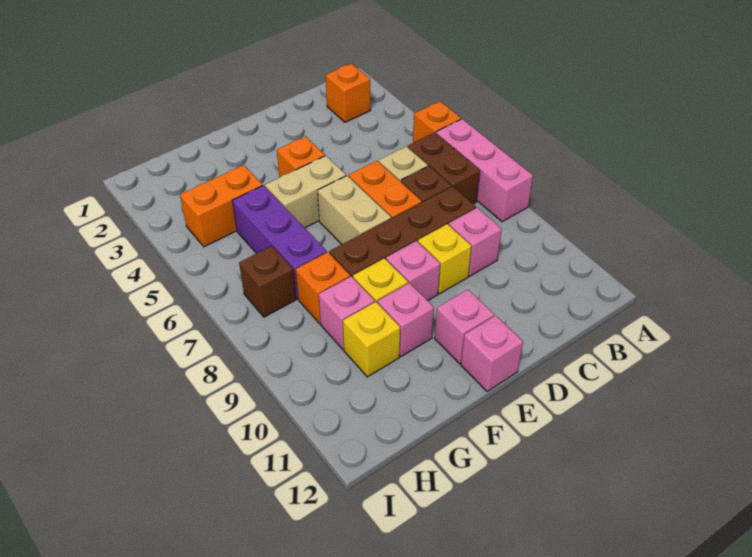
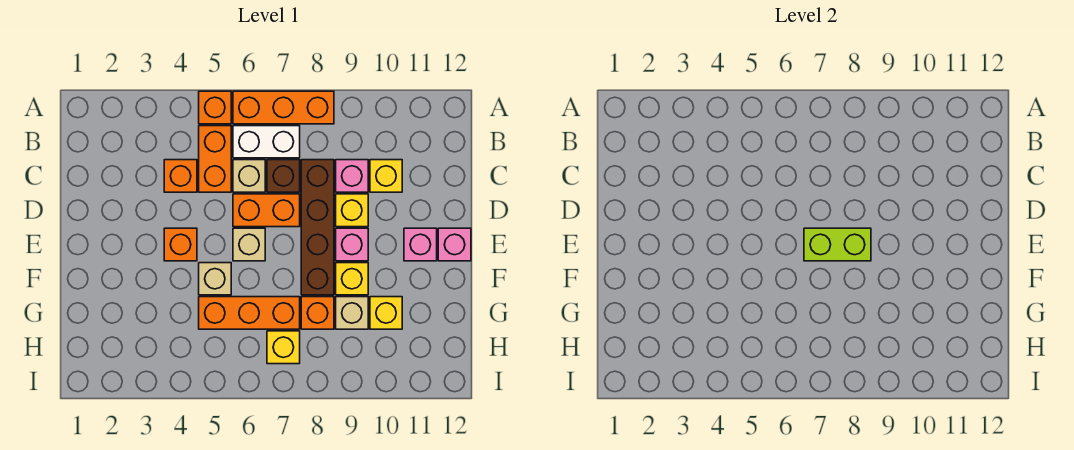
pink brick A6:A8 level 1 -> orange brick A6:A8 level 1
orange brick B2 level 1 -> orange brick C4 level 1
brown brick B6:B7 level 1 -> white brick B6:B7 level 1
none -> yellow brick C10 level 1
tan brick E5:F5 level 1 -> tan brick F5 level 1
tan brick E6:E7 level 1 -> tan brick E6 level 1
none -> lime brick E7:E8 level 2
pink brick F10 level 1 -> none
orange brick G4:H4 level 1 -> orange brick B5:C5 level 1
purple brick G5:G7 level 1 -> orange brick G5:G7 level 1
pink brick G9 level 1 -> tan brick G9 level 1
brown brick H7 level 1 -> yellow brick H7 level 1

